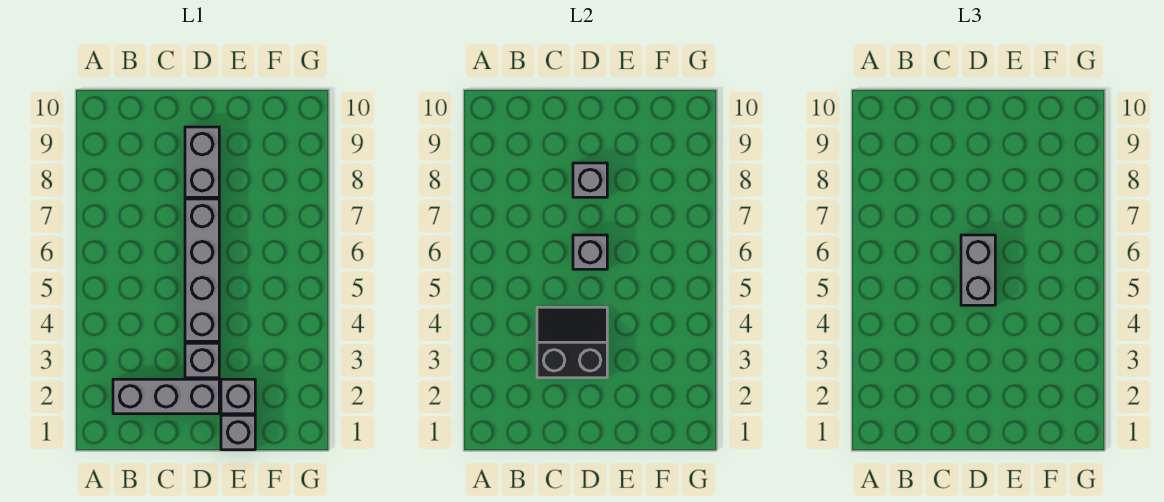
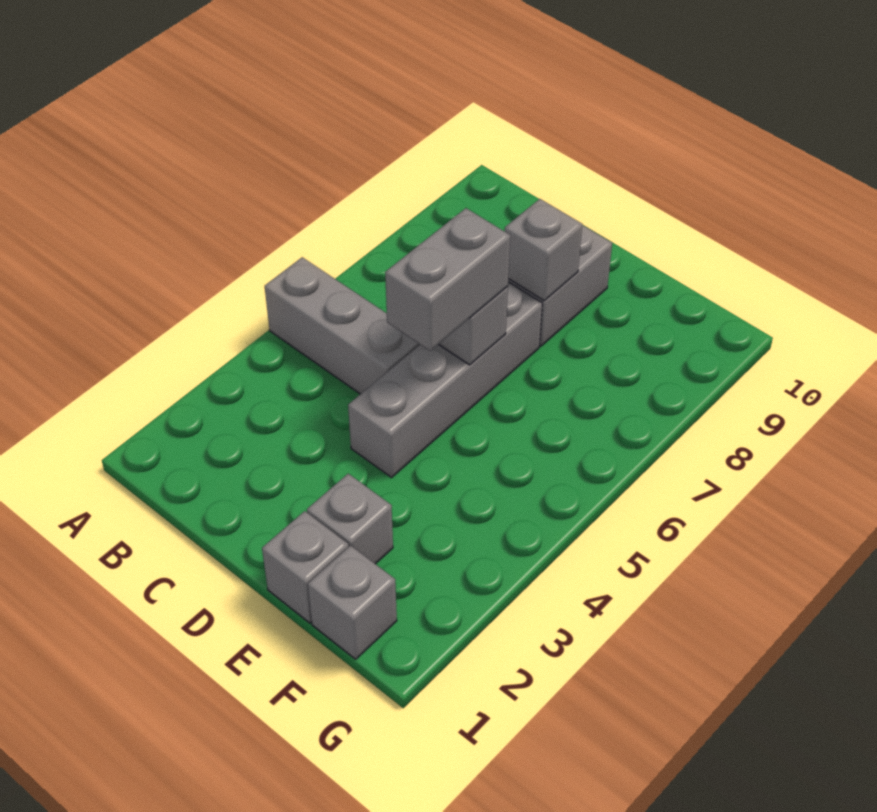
grey brick B2:D2 level 1 -> grey brick A5:C5 level 1
black slope C3:D4 level 2 top 3 -> none
grey brick D3 level 1 -> grey brick F1 level 1

